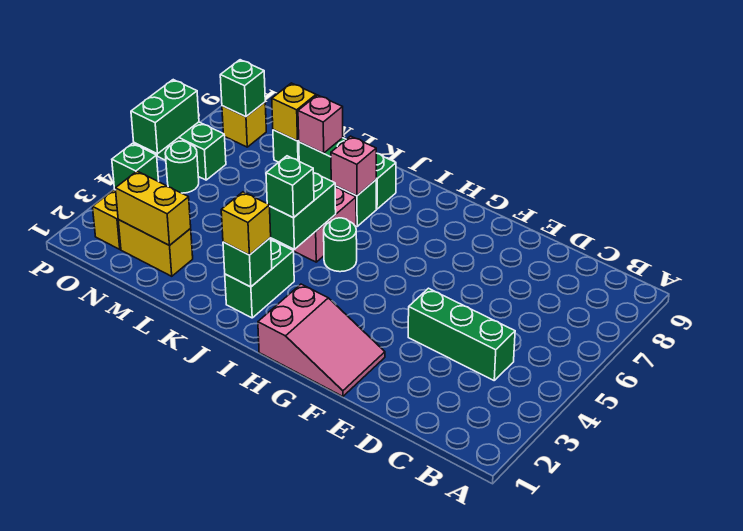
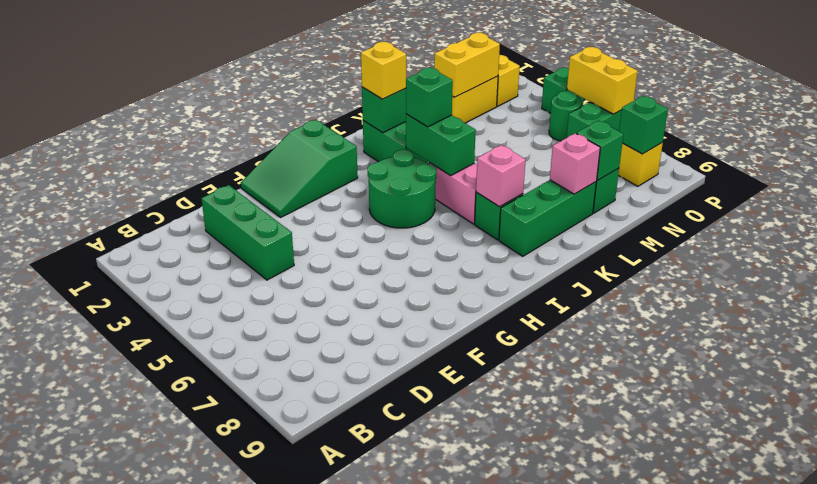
green brick C4:E4 level 1 -> green brick D2:D4 level 1
pink slope F1:H2 level 1 top H -> green slope F1:H2 level 1 top H
green round brick I5 level 1 -> green round brick H4:I5 level 1
yellow brick M8 level 2 -> green brick M8 level 2
green brick P5:P6 level 2 -> yellow brick P5:P6 level 2

